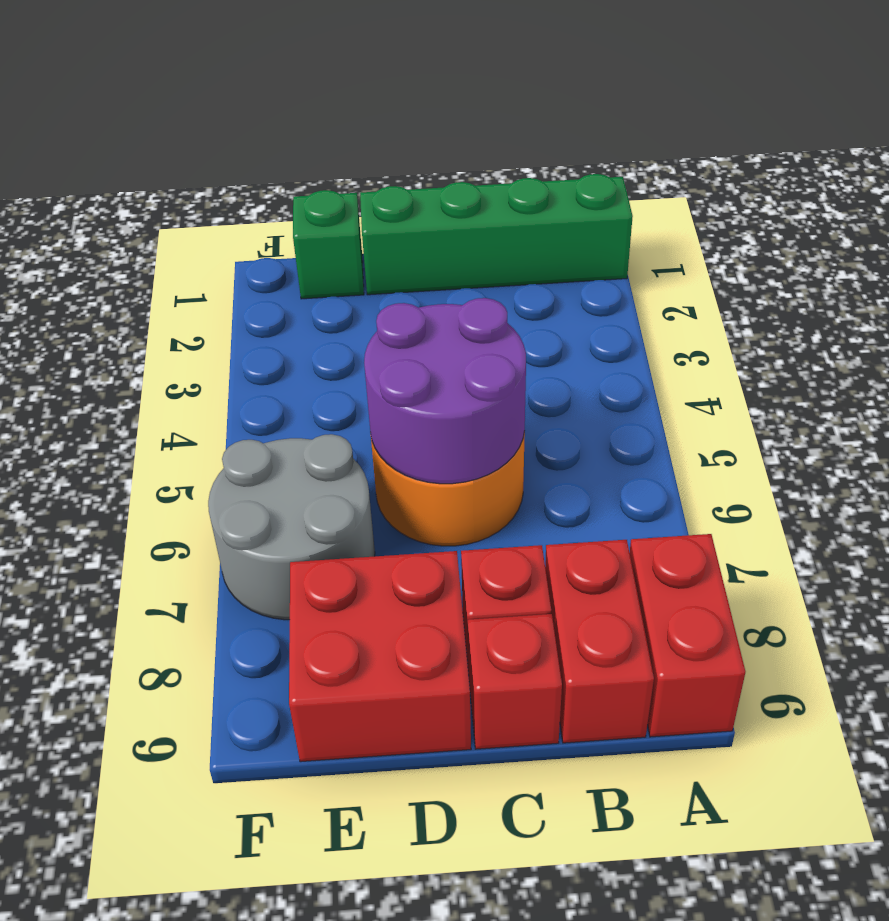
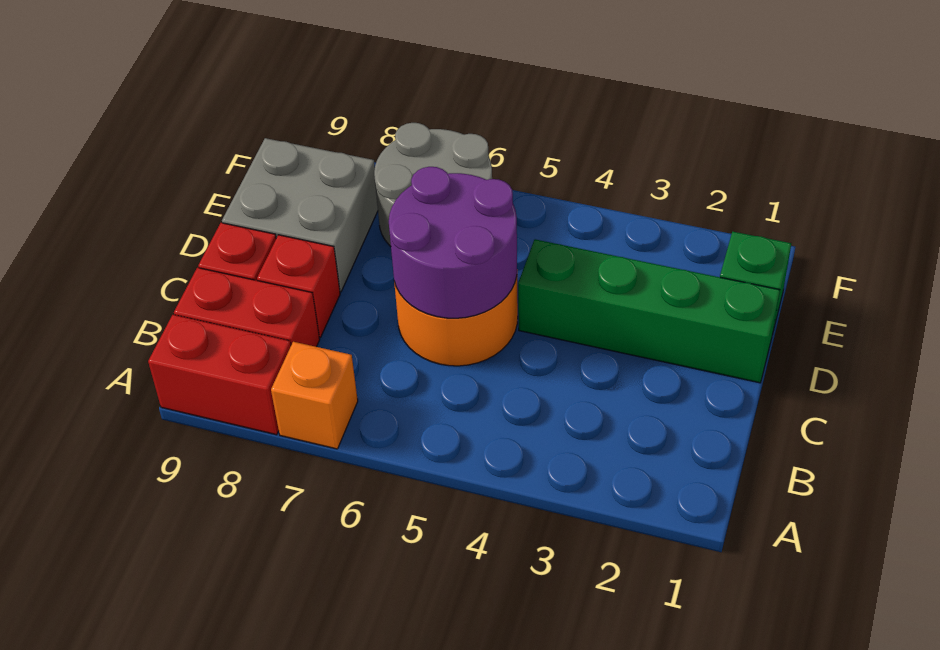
green brick A1:D1 level 1 -> green brick D1:D4 level 1
none -> orange brick A7 level 1
red brick D8:E9 level 1 -> grey brick D8:E9 level 1

